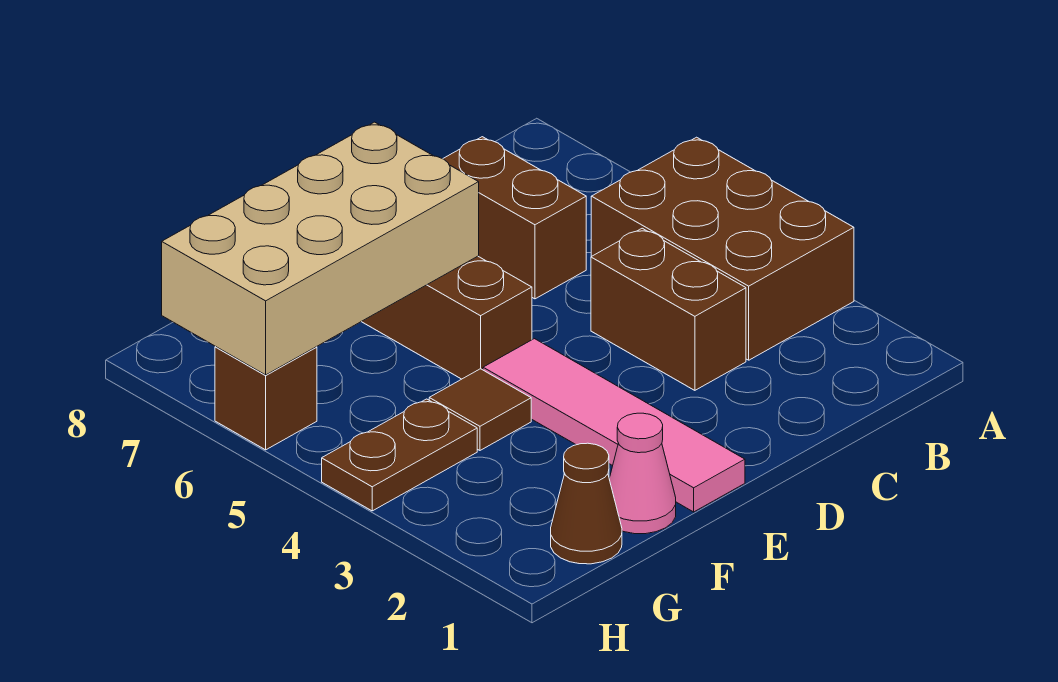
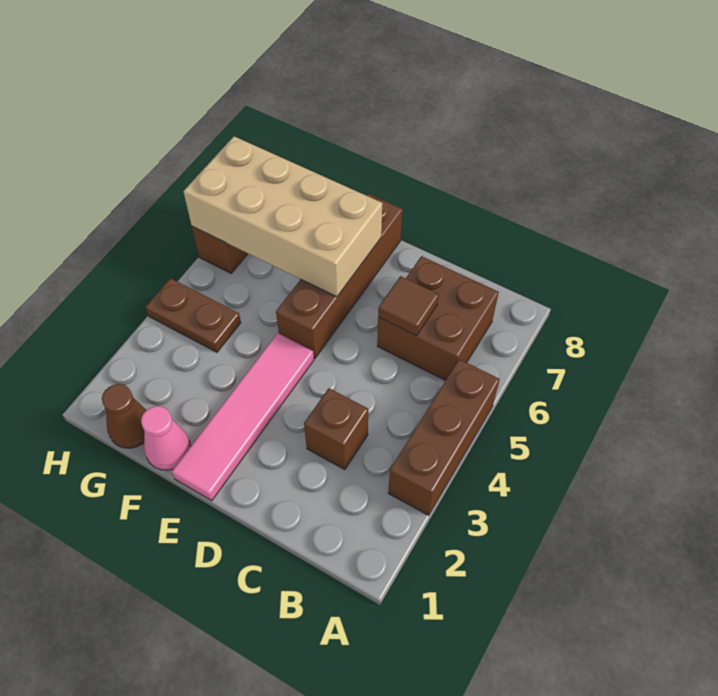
brown brick A3:B5 level 1 -> brown brick A3:A5 level 1
brown brick C3:C4 level 1 -> brown brick C3 level 1
brown brick C6:C7 level 1 -> brown brick B6:C7 level 1
brown tile F4 level 1 -> brown tile C6 level 2

